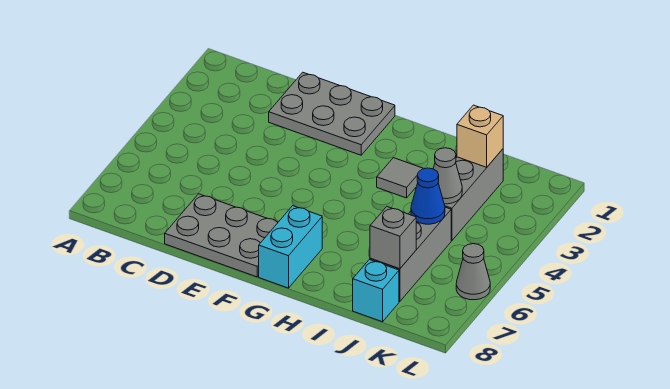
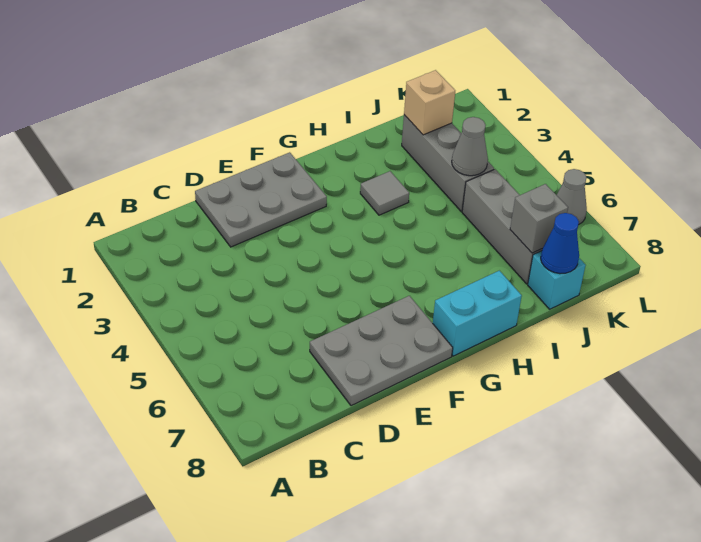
cyan brick G7:G8 level 1 -> cyan brick G8:H8 level 1
blue cone J5 level 2 -> blue cone J8 level 2

